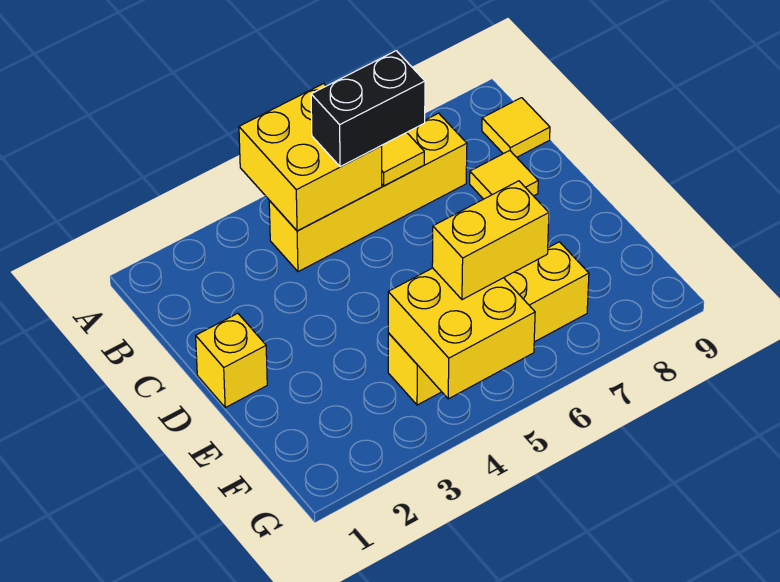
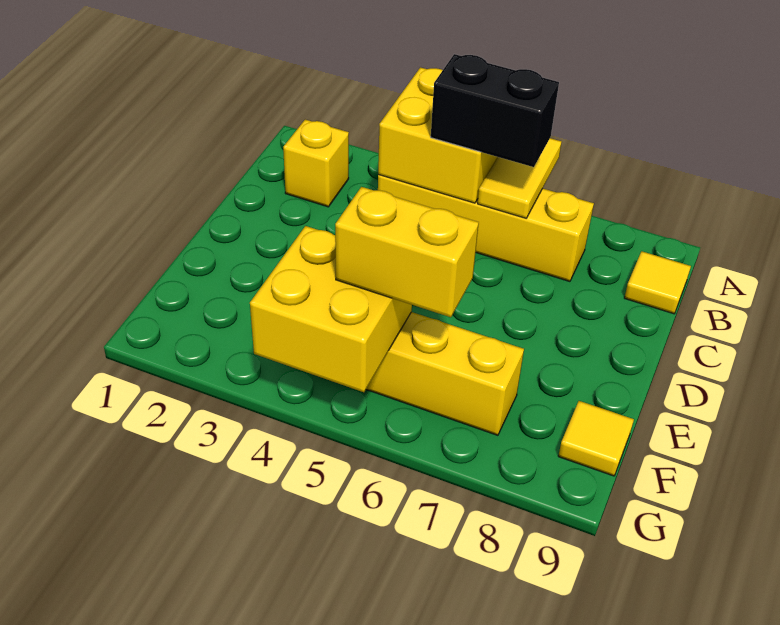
yellow tile C8 level 1 -> yellow tile F9 level 1
yellow brick D1 level 1 -> yellow brick B2 level 1

